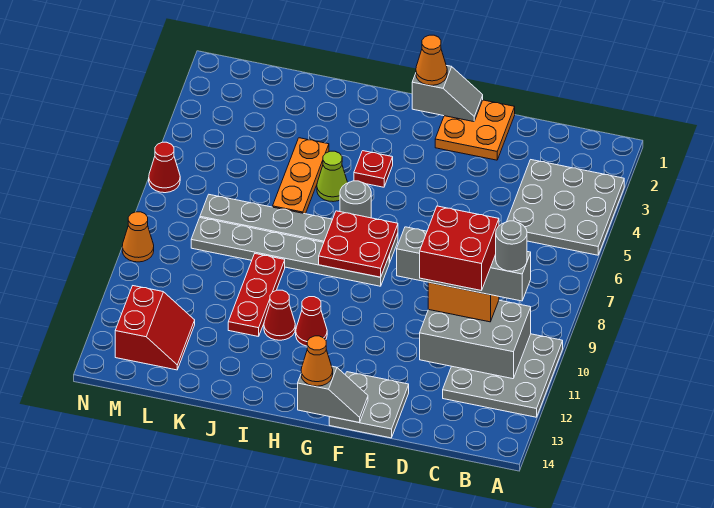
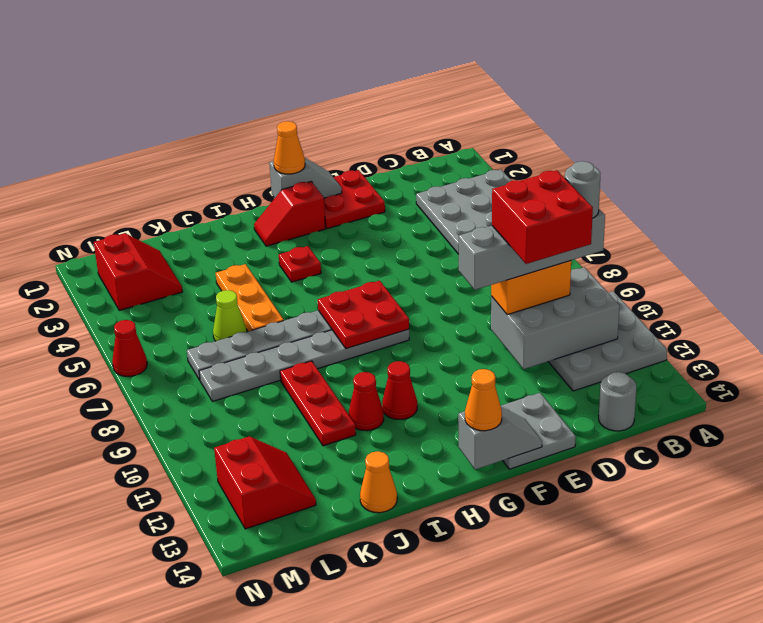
orange plate E1:F2 level 1 -> red plate E1:F2 level 1
none -> red slope G2:H2 level 1 top G
grey round brick H6 level 1 -> grey round brick C14 level 1
lime cone I5 level 1 -> lime cone K6 level 1
none -> red slope L2:M3 level 1 top M
orange cone N9 level 1 -> orange cone J14 level 1

